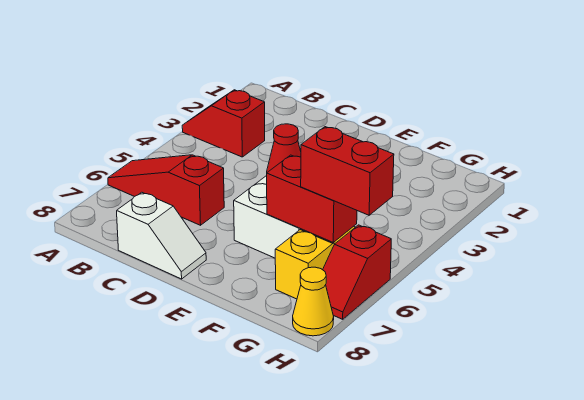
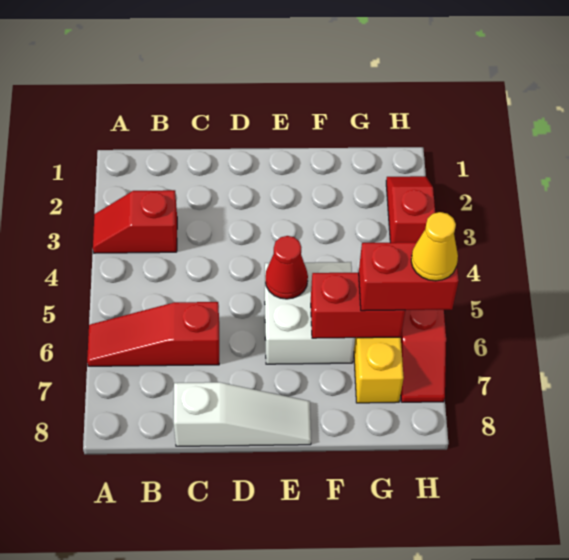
white slope C8:D8 level 1 top C -> white slope C8:E8 level 1 top C
none -> red slope H2:H3 level 1 top 3
yellow cone H8 level 1 -> yellow cone H6 level 4

